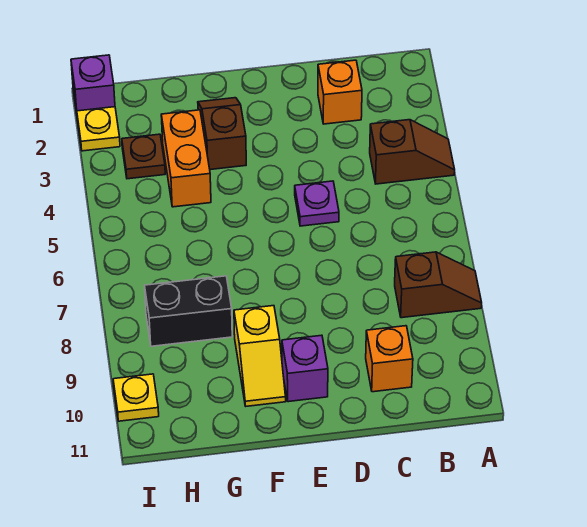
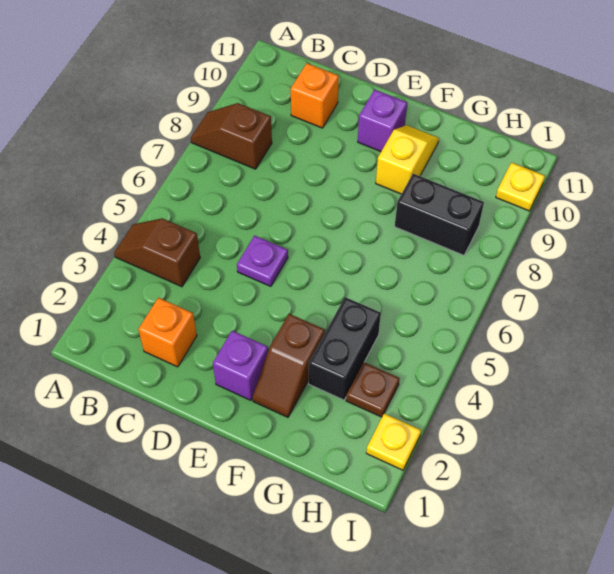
orange brick G3:G4 level 1 -> black brick G3:G4 level 1
purple brick I1 level 1 -> purple brick E2 level 1

